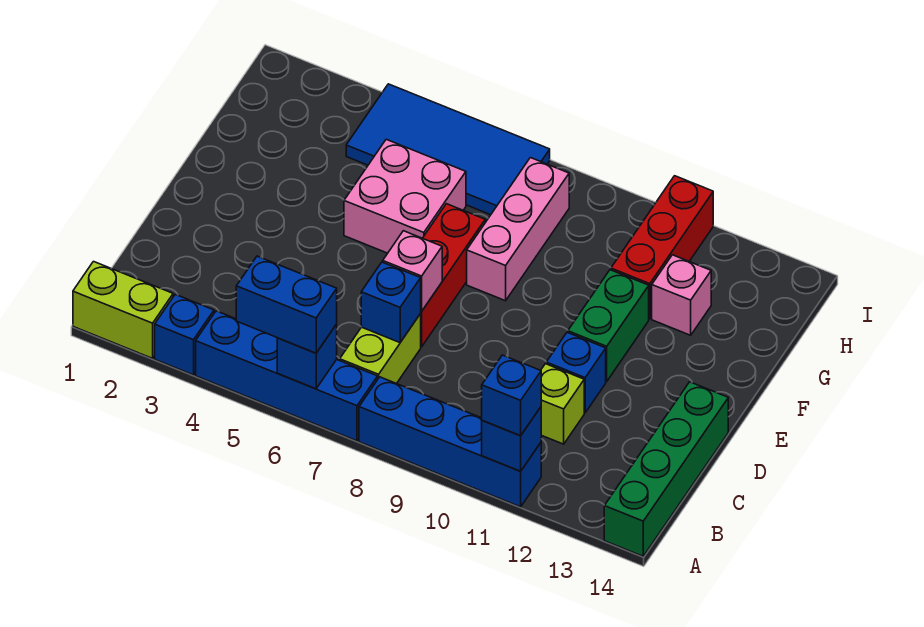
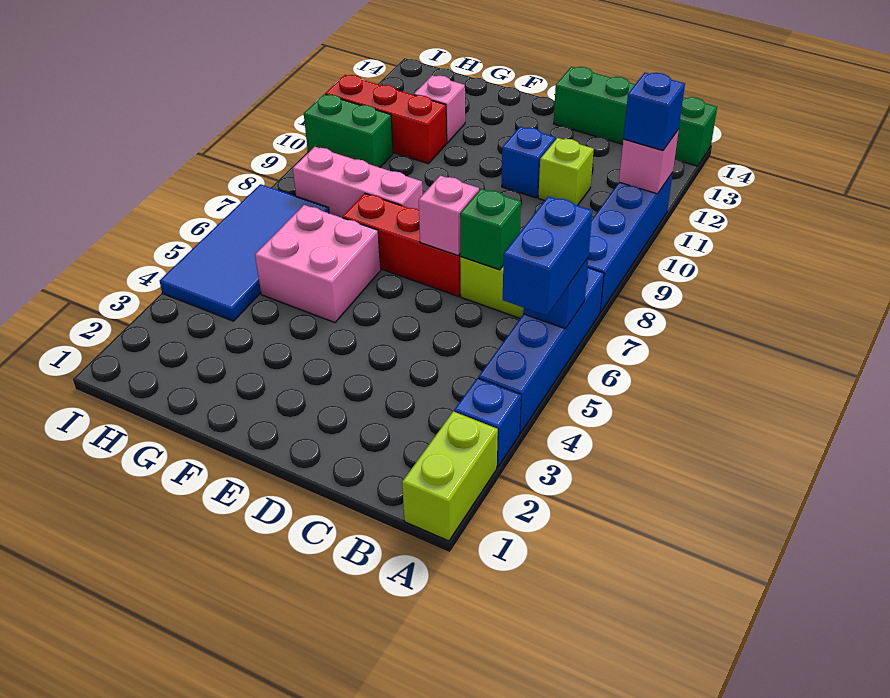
blue brick A11 level 2 -> pink brick A11 level 2
blue brick C7 level 2 -> green brick C7 level 2
green brick E11:F11 level 1 -> green brick H10:I10 level 1

